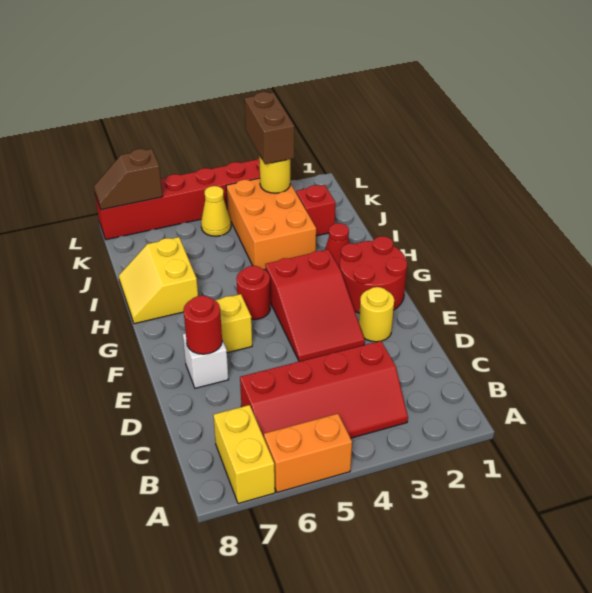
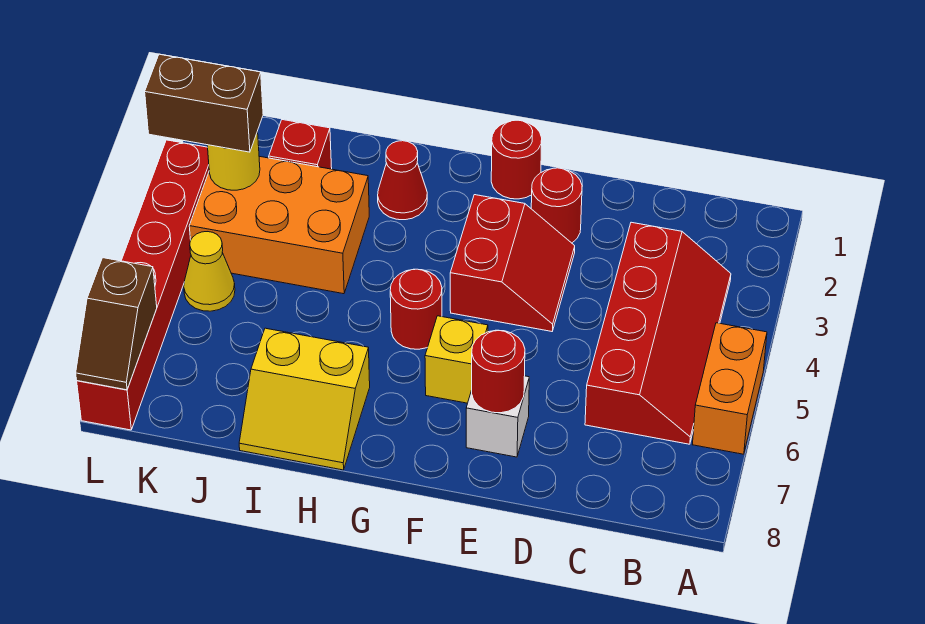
yellow brick A7:B7 level 1 -> none
yellow round brick E2 level 1 -> red round brick E2 level 1
red slope E3:G4 level 1 top G -> red slope E3:F4 level 1 top F
red round brick F1:G2 level 1 -> red round brick F1 level 1

